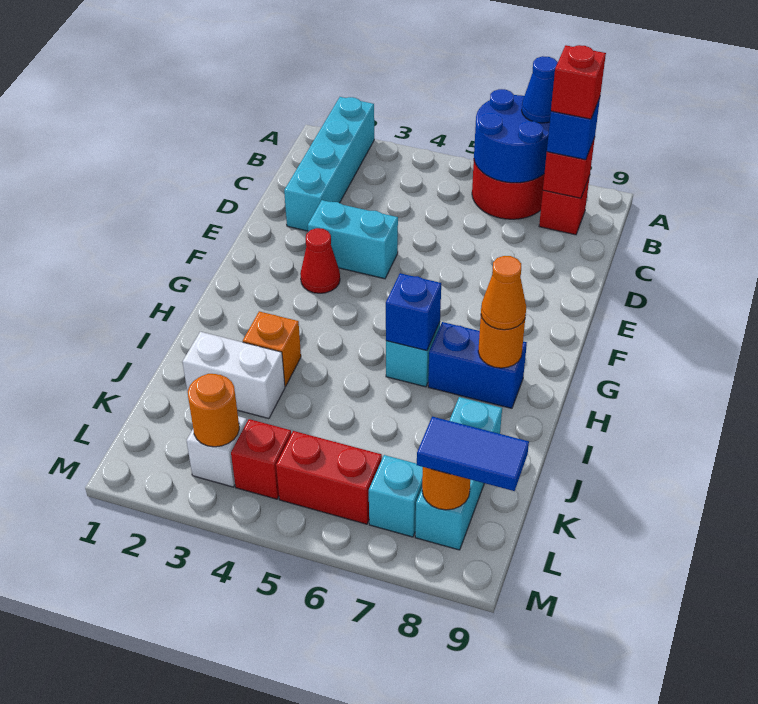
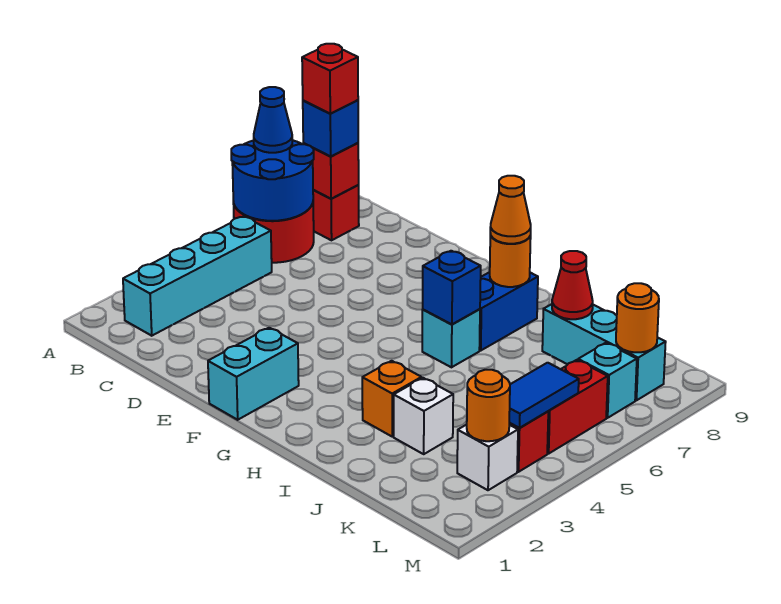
cyan brick A2:D2 level 1 -> cyan brick B2:B5 level 1
cyan brick E3:E4 level 1 -> cyan brick F1:F2 level 1
red cone F3 level 1 -> red cone J8 level 2
white brick J2:J3 level 1 -> white brick J3 level 1
blue tile L8:L9 level 3 -> blue tile L4:L5 level 2

